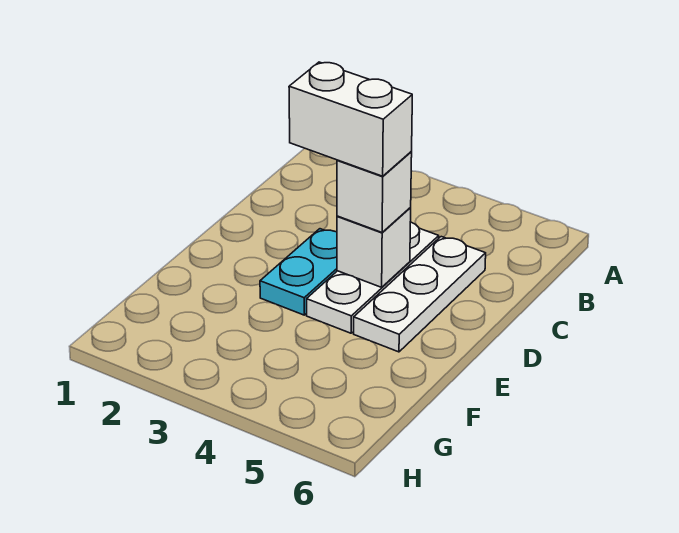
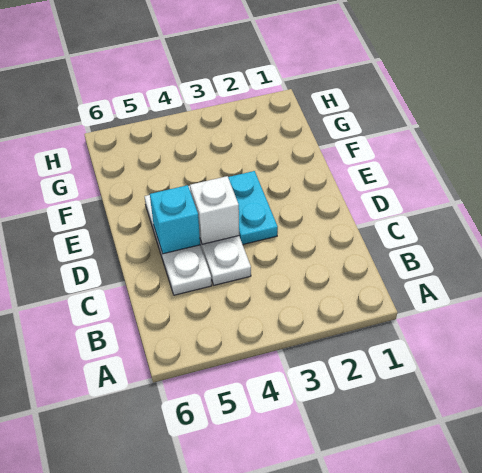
white brick D3:D4 level 4 -> none
white brick D4 level 3 -> none
none -> cyan brick D5 level 2

